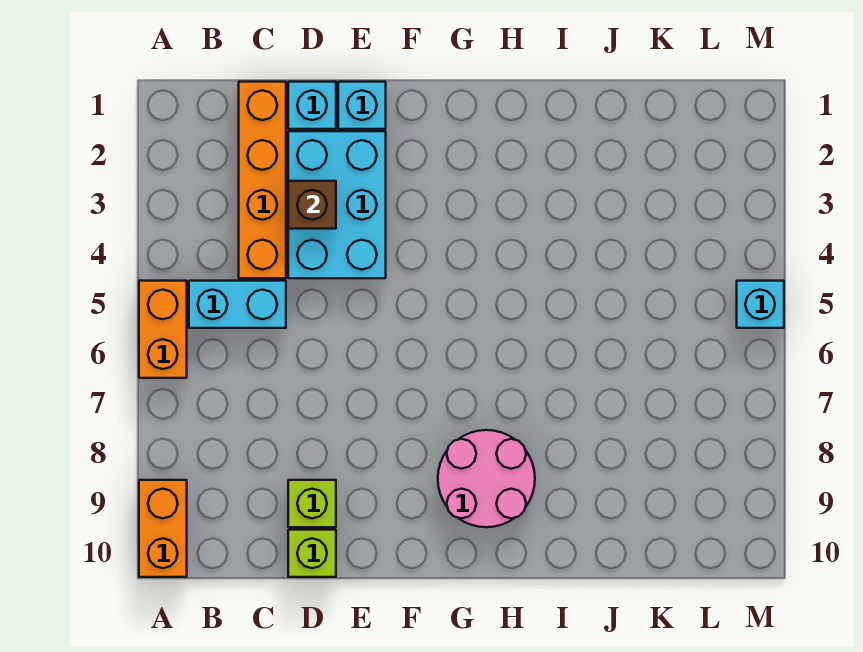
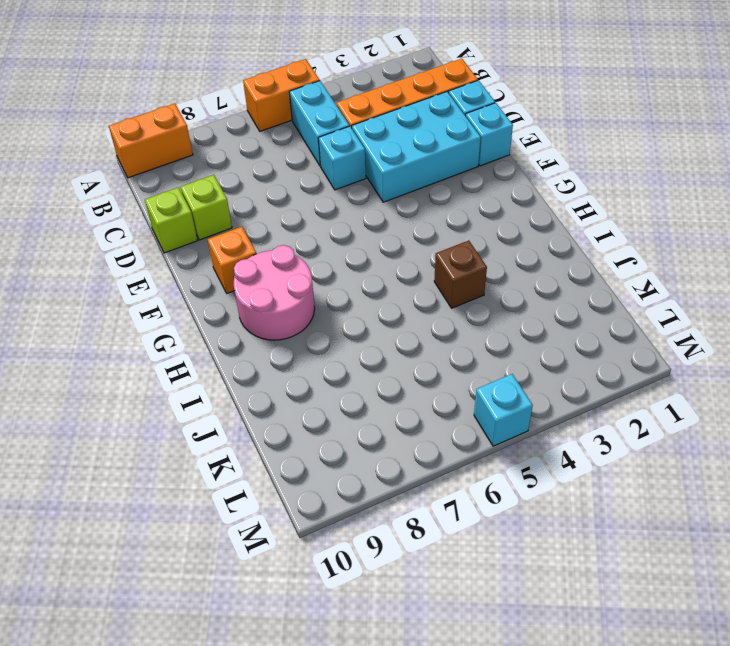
brown brick D3 level 2 -> brown brick I4 level 1
none -> cyan brick D5 level 1
none -> orange brick F9 level 1

